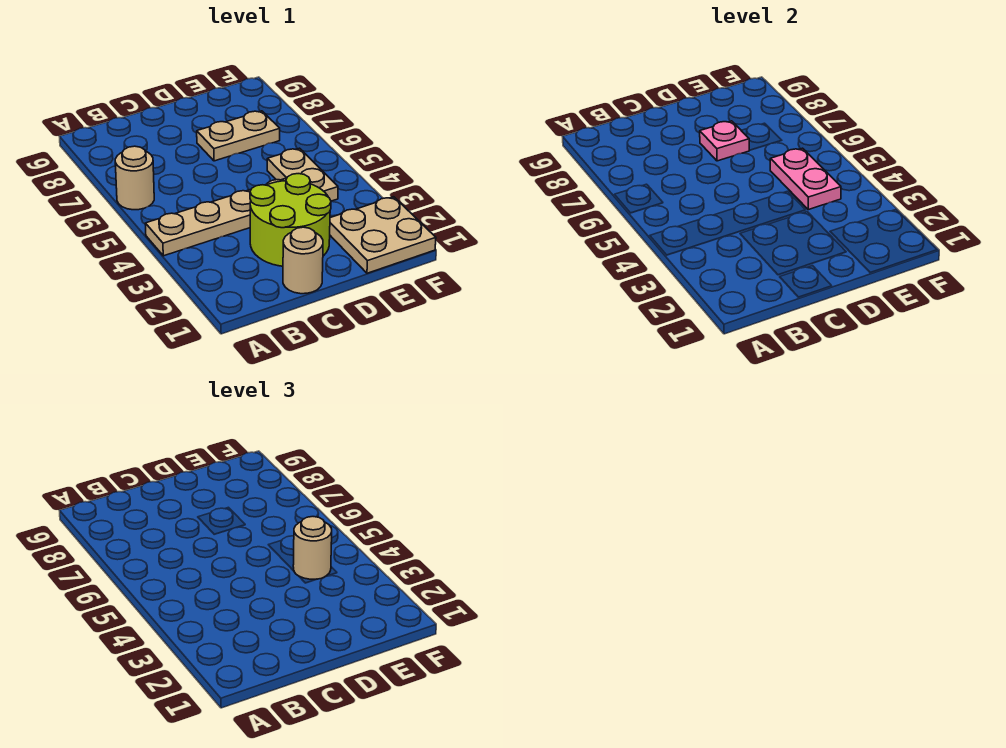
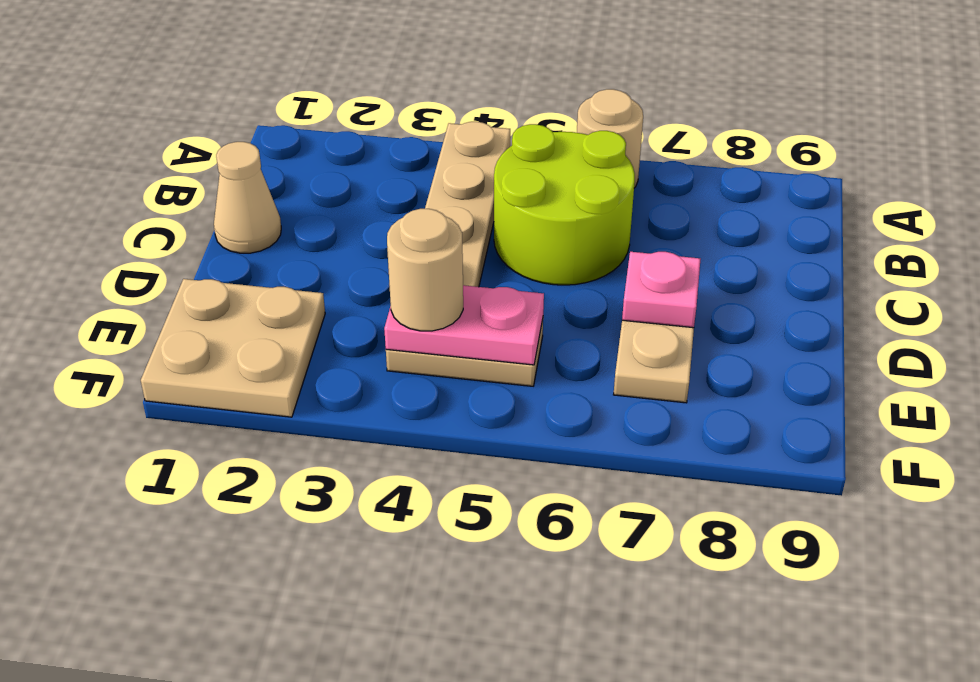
tan round brick C1 level 1 -> tan cone C1 level 1
lime round brick C2:D3 level 1 -> lime round brick B5:C6 level 1

